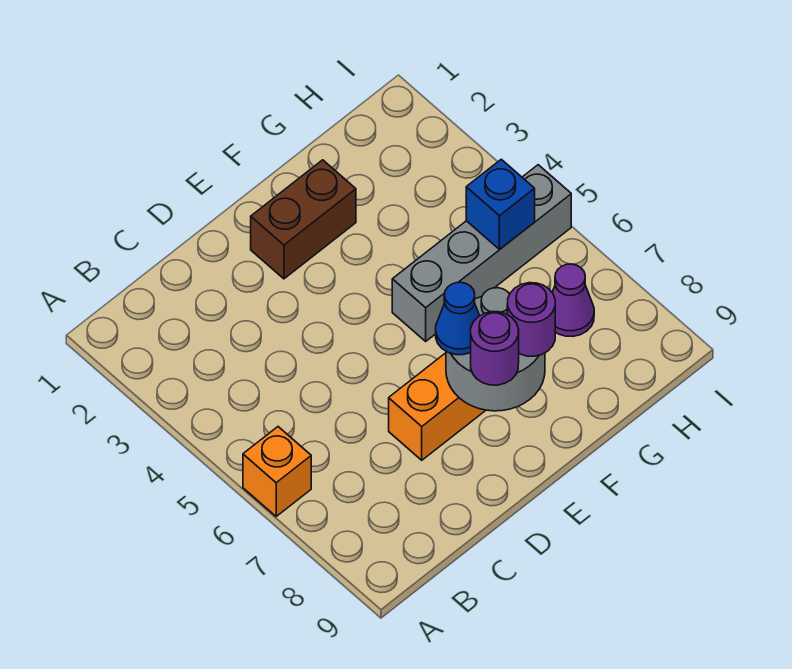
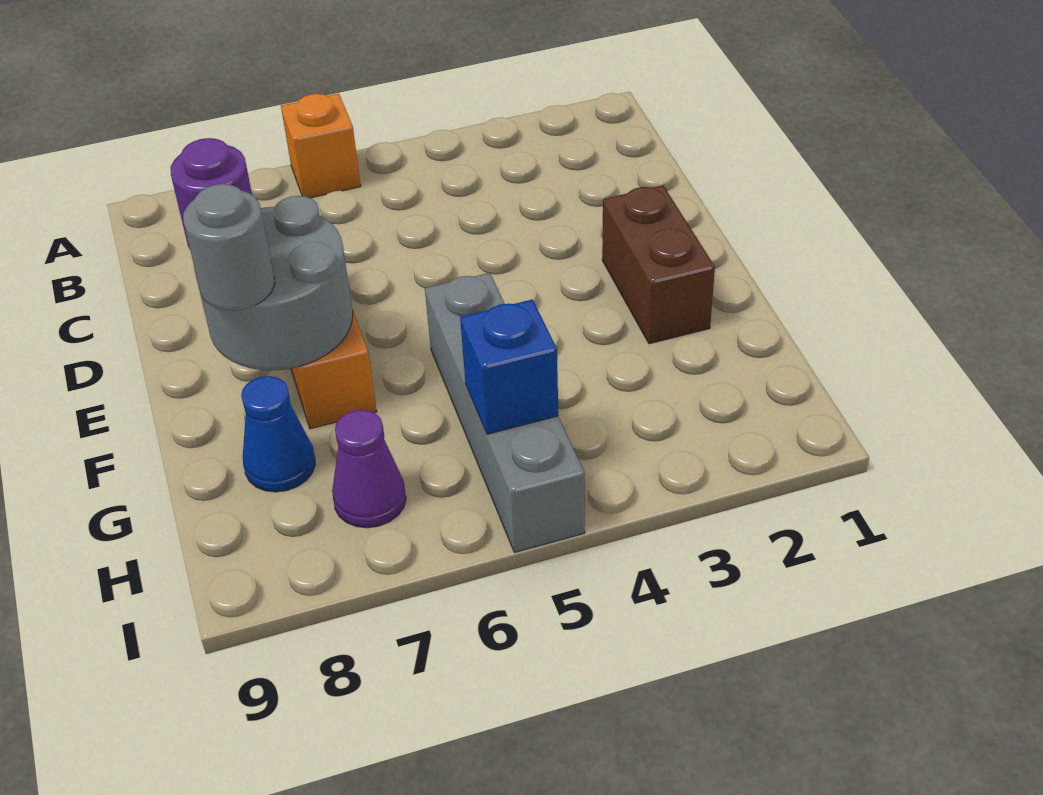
blue cone E7 level 3 -> blue cone G8 level 1
purple round brick F8 level 3 -> grey round brick F8 level 3

